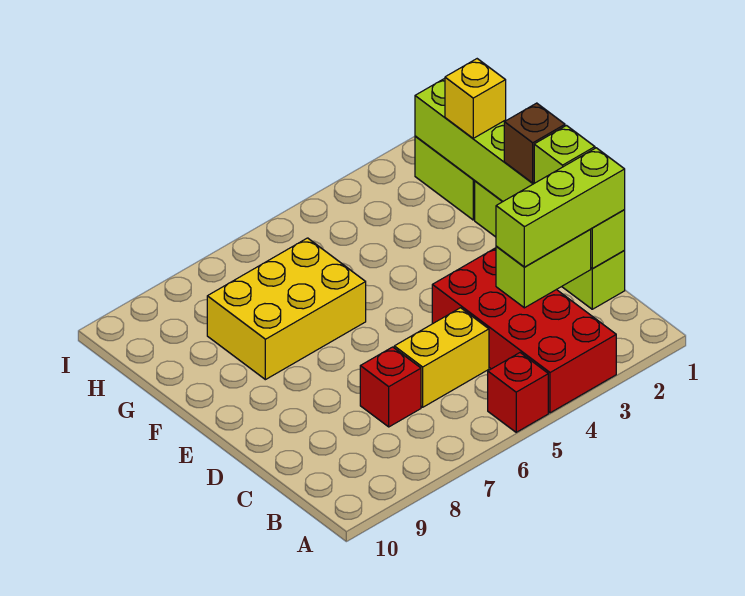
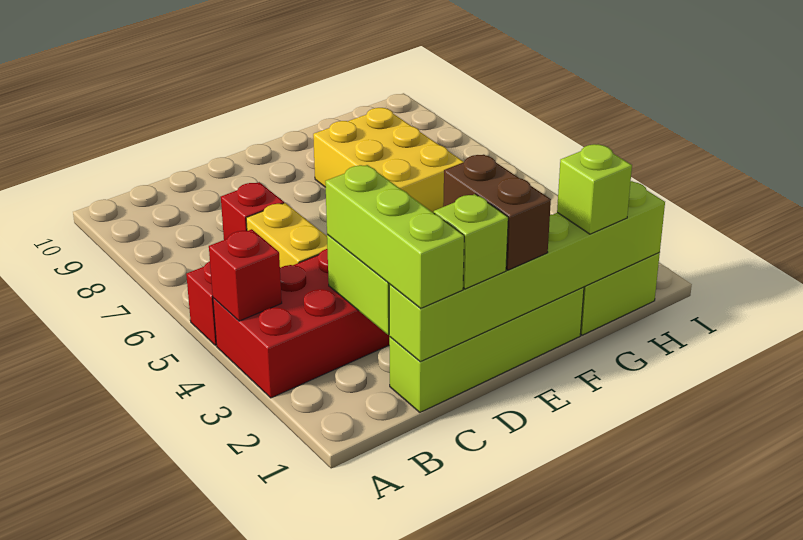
none -> red brick A4 level 2
brown brick E1 level 3 -> brown brick E1:E2 level 3
yellow brick G1 level 3 -> lime brick G1 level 3

